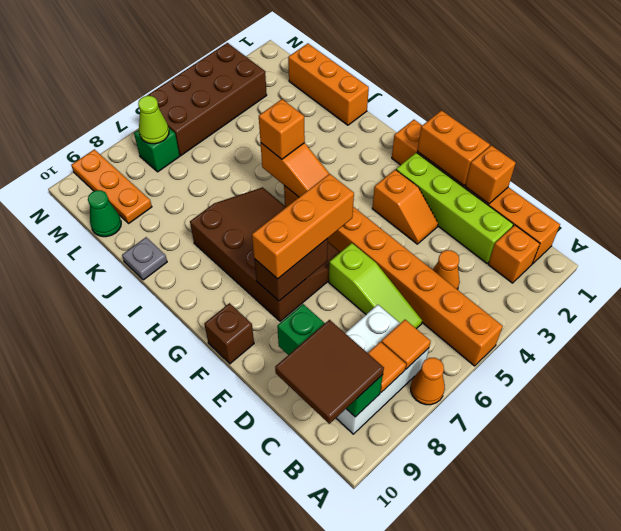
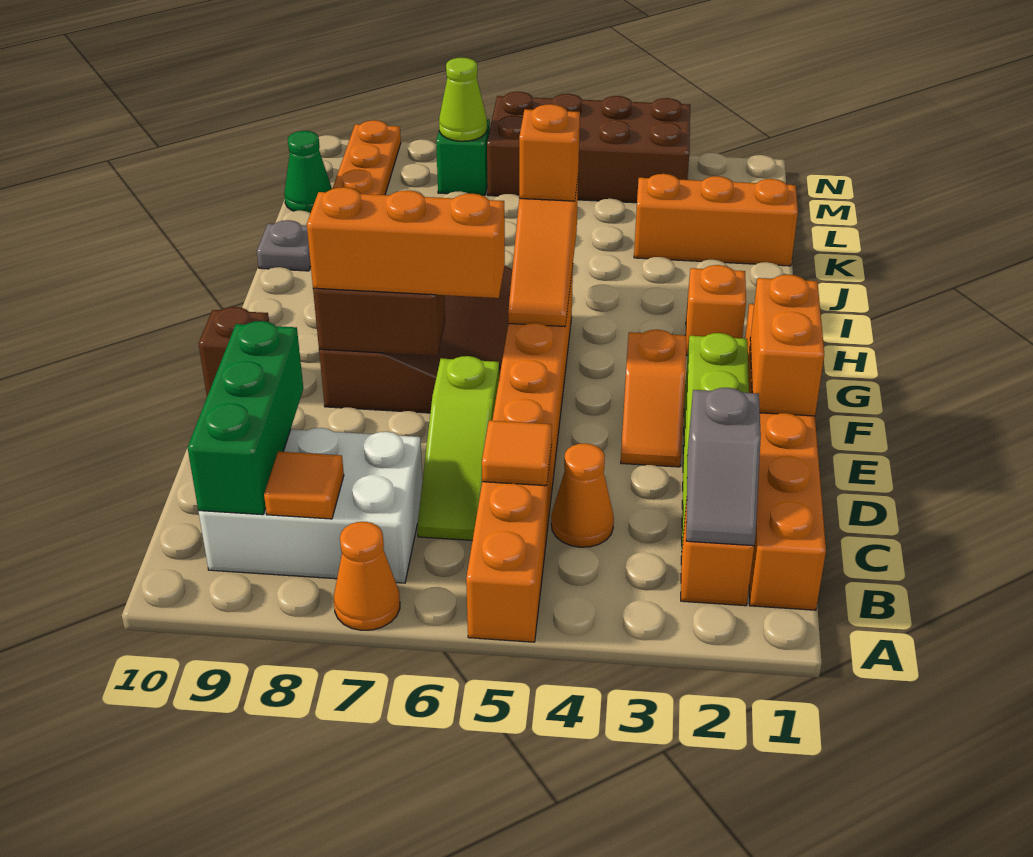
none -> grey slope B2:C2 level 2 top C
orange tile B7 level 2 -> orange tile C5 level 2
brown tile B9:C10 level 3 -> none
orange brick D1 level 2 -> orange brick H2 level 1
orange brick J1:L1 level 1 -> orange brick K1:K3 level 1

